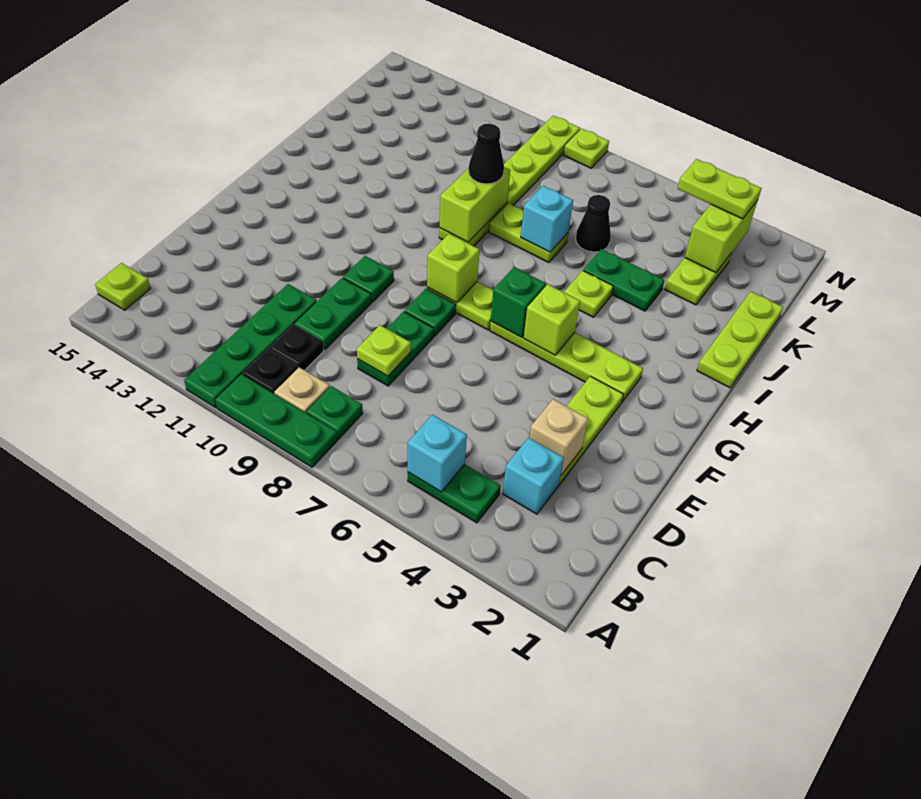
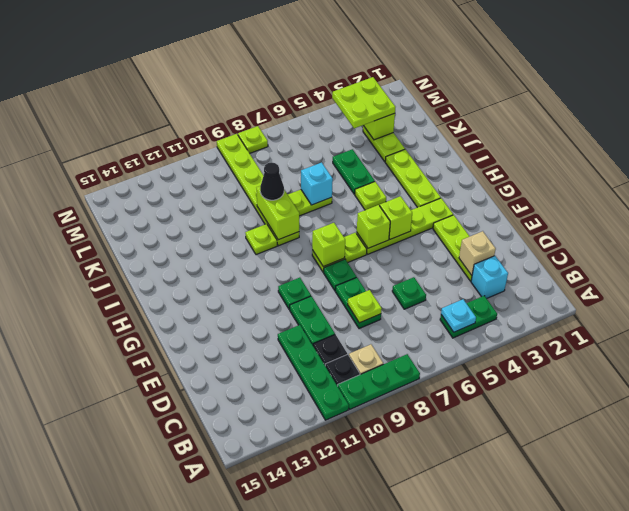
cyan brick B5 level 2 -> cyan plate B5 level 2
green plate B8 level 1 -> green plate D6 level 1
lime plate B15 level 1 -> lime plate I10 level 1
green brick G6 level 2 -> lime brick G6 level 2
lime plate I1:K1 level 1 -> lime plate H3:J3 level 1
green plate J4:J5 level 1 -> green plate J5:K5 level 1
black cone K6 level 1 -> none
lime plate M3:M4 level 3 -> lime plate L3:M4 level 3

